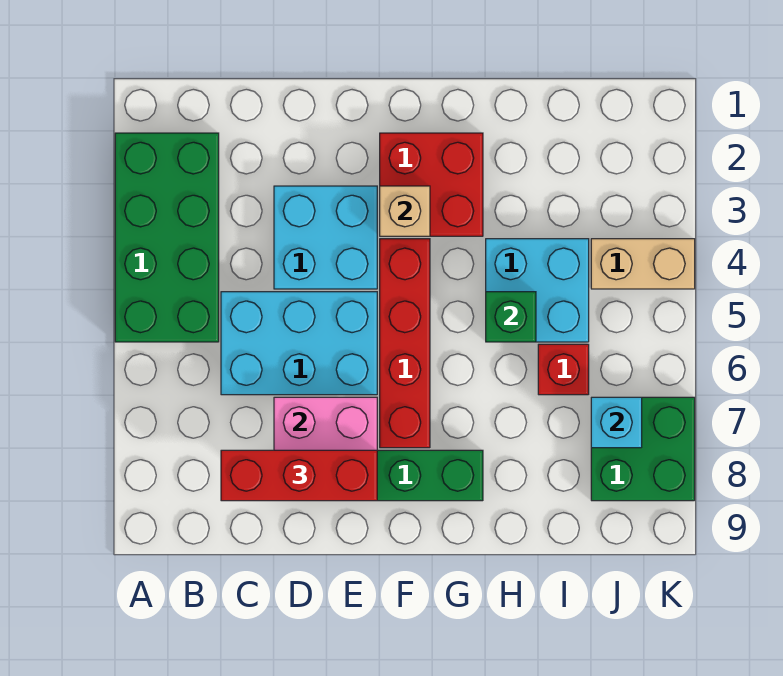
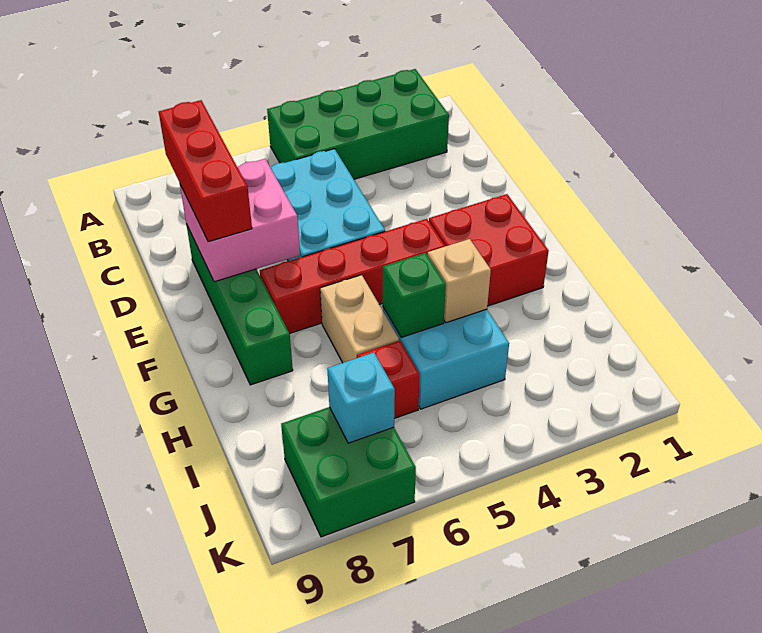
cyan brick D3:E4 level 1 -> none
tan brick F3 level 2 -> tan brick H4 level 2
tan brick J4:K4 level 1 -> tan brick G6:H6 level 1

